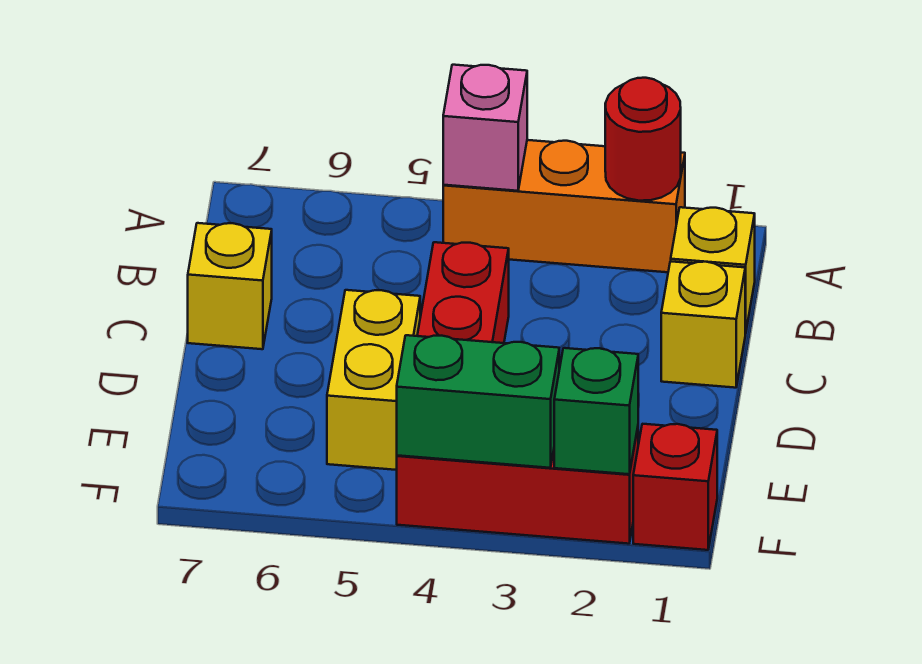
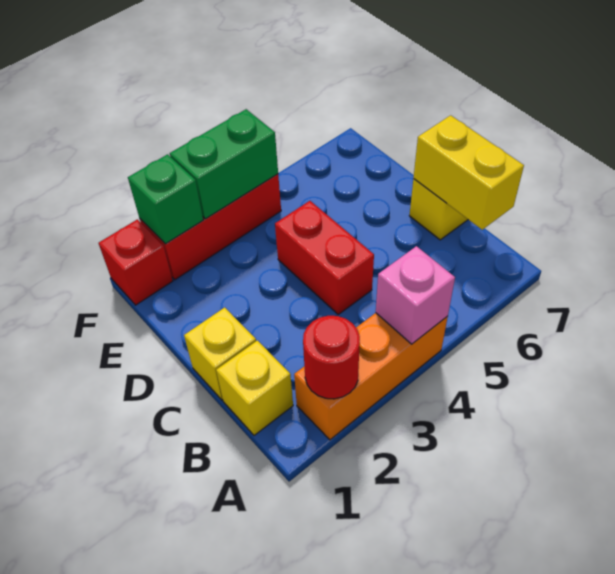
yellow brick D5:E5 level 1 -> yellow brick B7:C7 level 2

